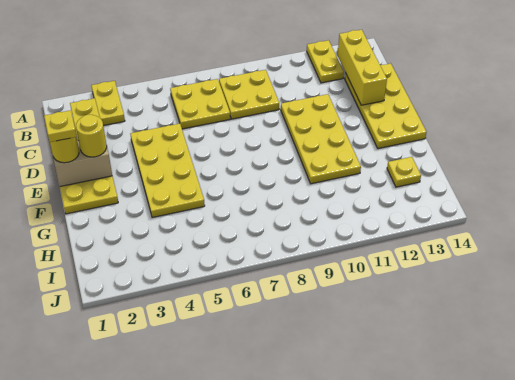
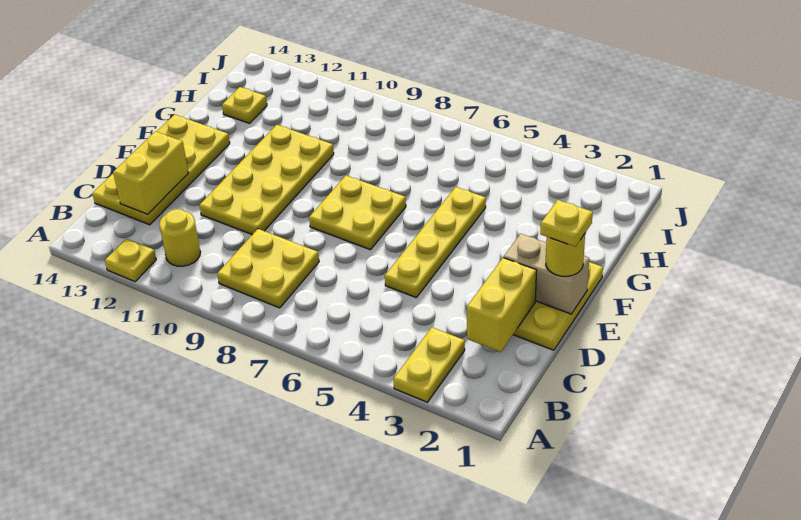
yellow plate A12:B12 level 1 -> yellow plate A12 level 1
yellow plate B6:C7 level 1 -> yellow plate E7:F8 level 1
yellow brick B13:D13 level 2 -> yellow brick C13:D13 level 2
yellow plate D4:G5 level 1 -> yellow plate D5:G5 level 1
yellow round brick E2 level 3 -> yellow round brick B11 level 1

